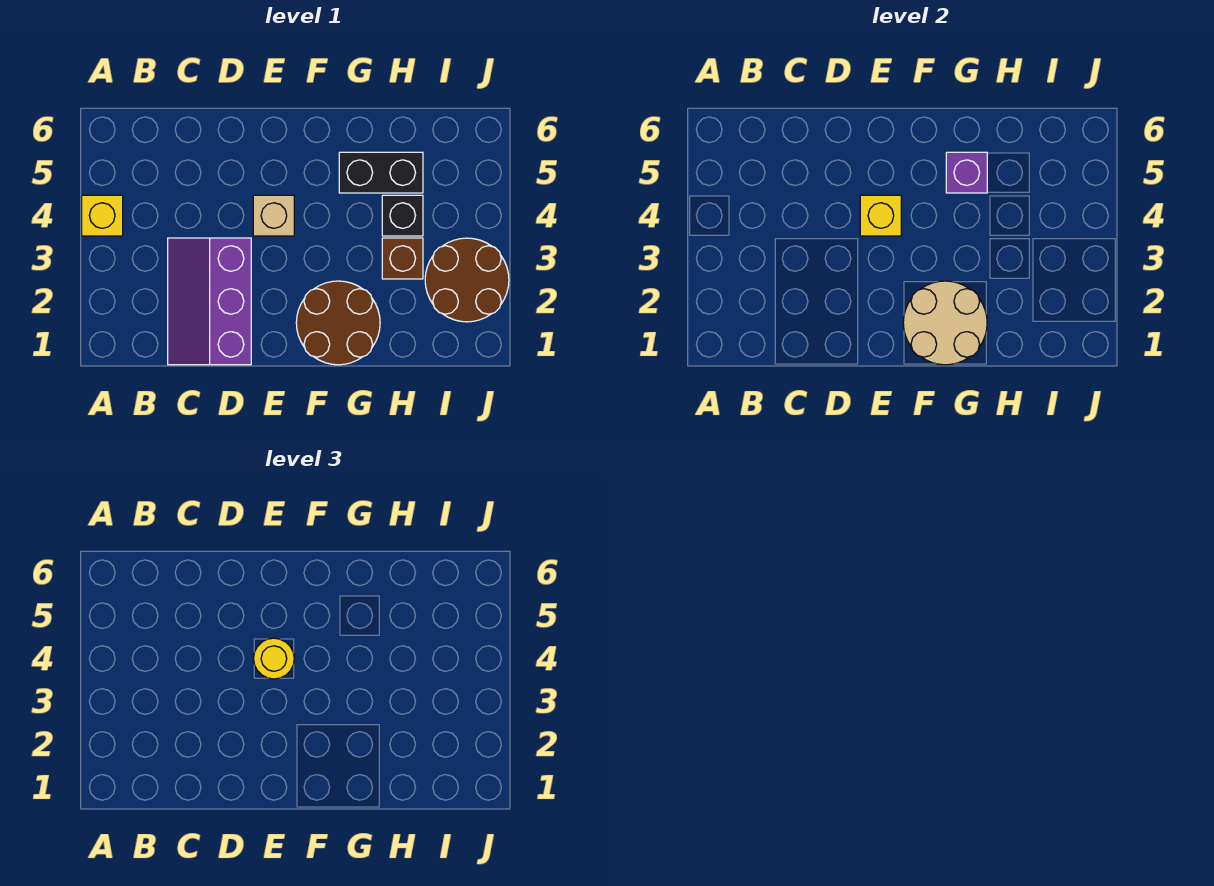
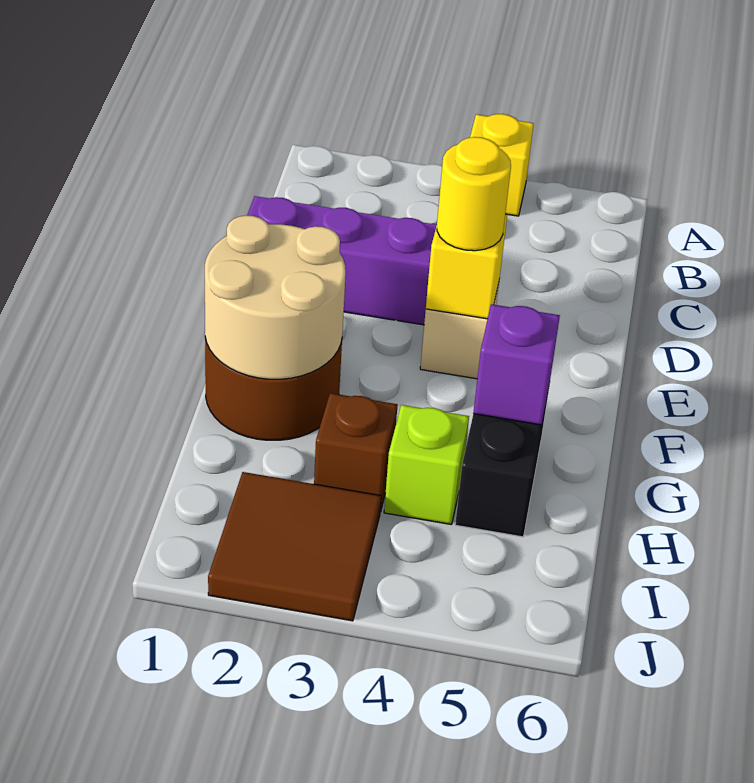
black brick H4 level 1 -> lime brick H4 level 1
brown round brick I2:J3 level 1 -> brown tile I2:J3 level 1

